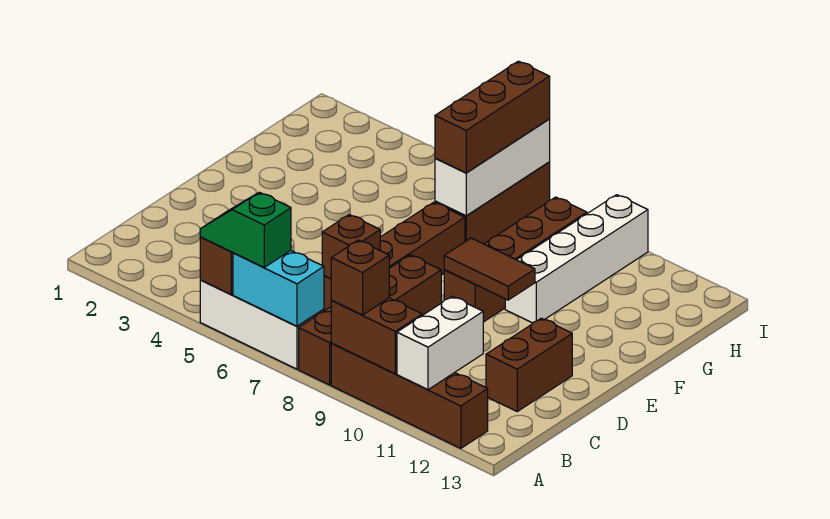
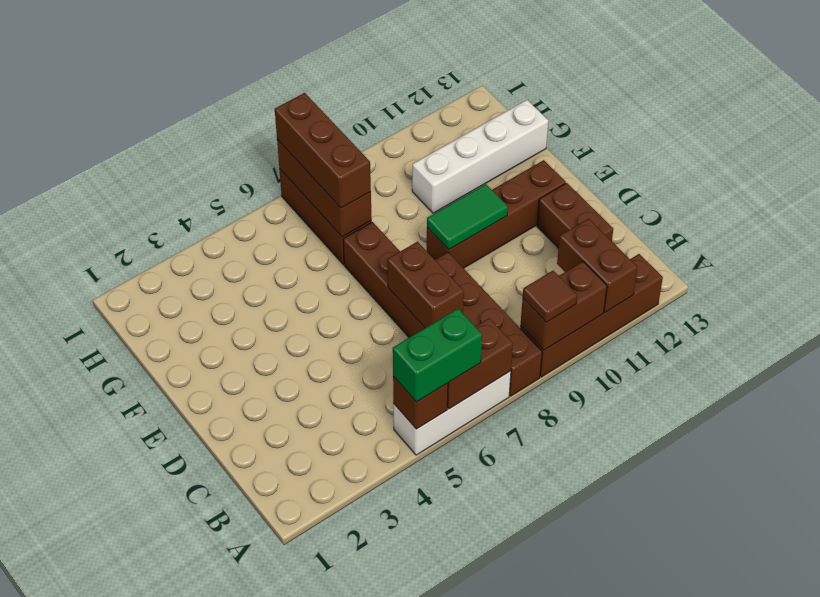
green slope A5:A6 level 3 top 6 -> green brick A5:A6 level 3
cyan brick A6:A7 level 2 -> brown brick A6:A7 level 2
brown brick A9 level 3 -> brown tile A9 level 3
white brick A11:B11 level 2 -> brown brick A11:B11 level 2
brown brick C7 level 2 -> brown brick C7:D7 level 2
brown brick E9:H9 level 1 -> brown brick E9:E12 level 1
brown tile E9:E10 level 2 -> green tile E9:E10 level 2
white brick F10:I10 level 1 -> white brick G10:G13 level 1
white brick G7:I7 level 2 -> brown brick G7:I7 level 2

